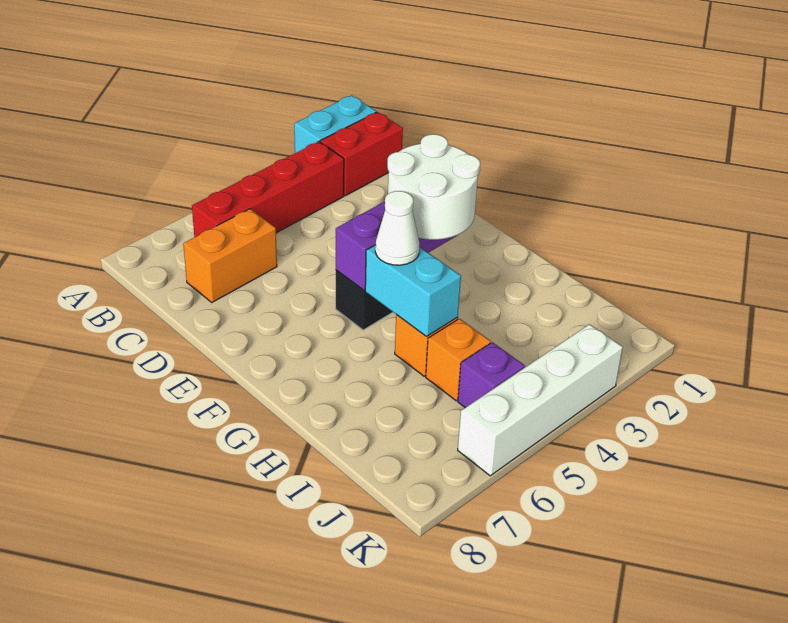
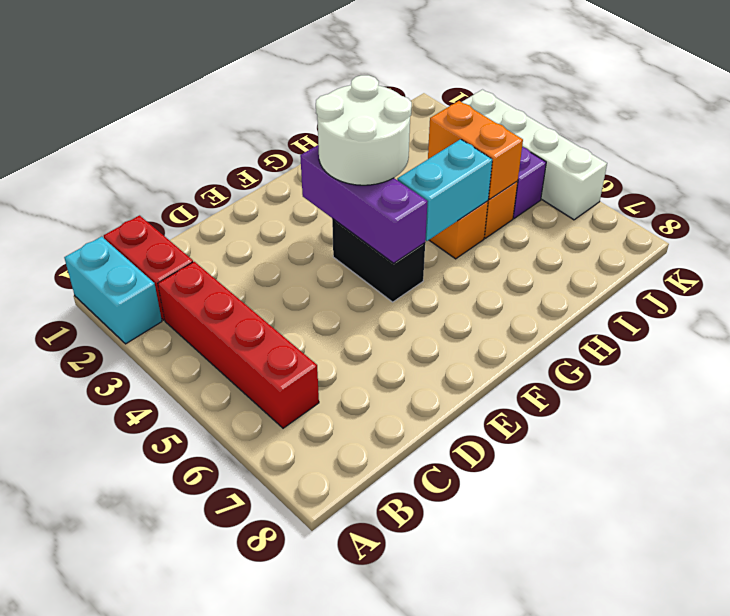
orange brick C6:C7 level 1 -> orange brick I4:I5 level 2
white cone G5 level 3 -> none

